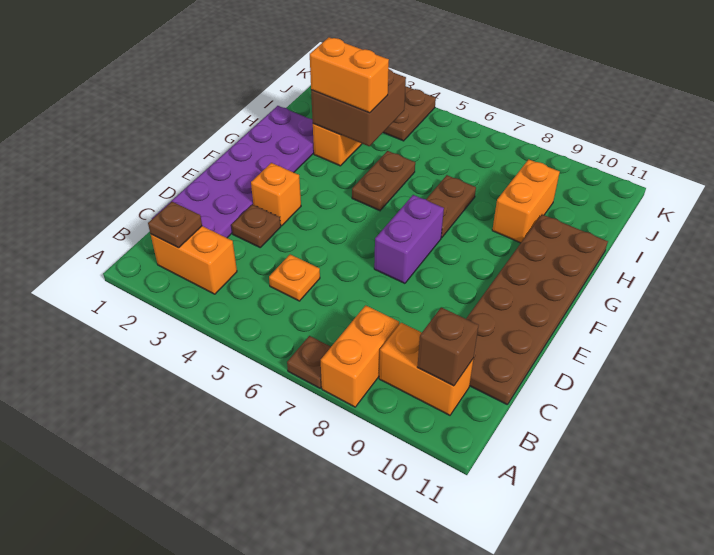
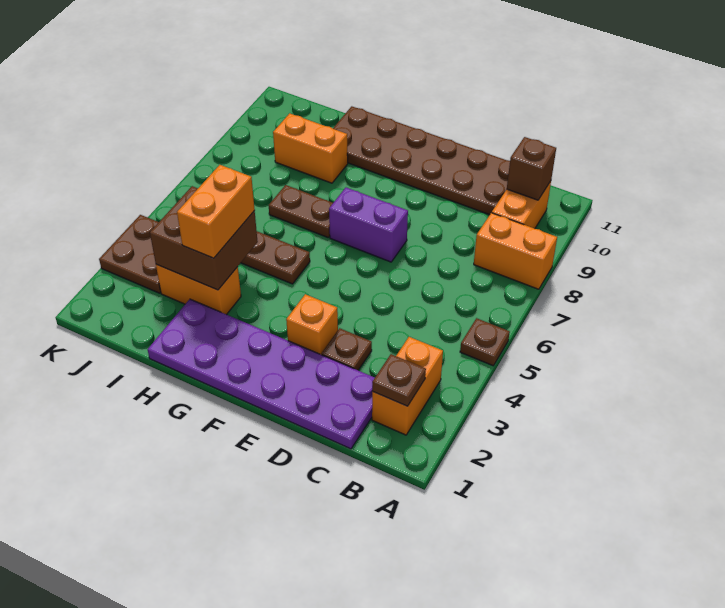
brown plate A7 level 1 -> brown plate A5 level 1
orange plate C5 level 1 -> none

